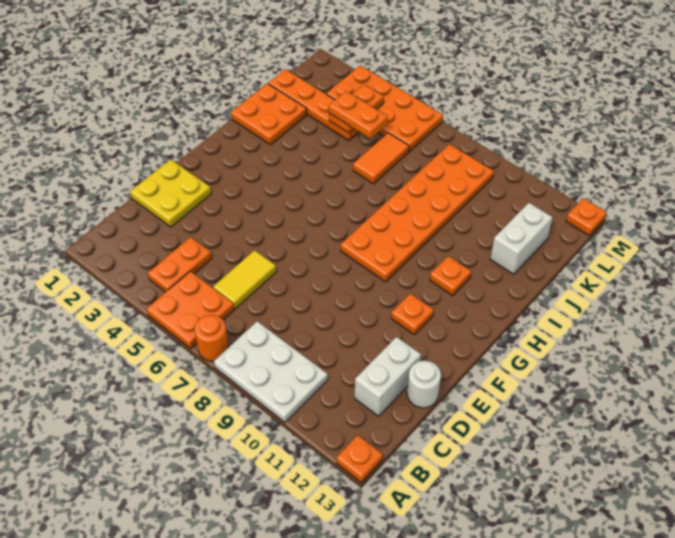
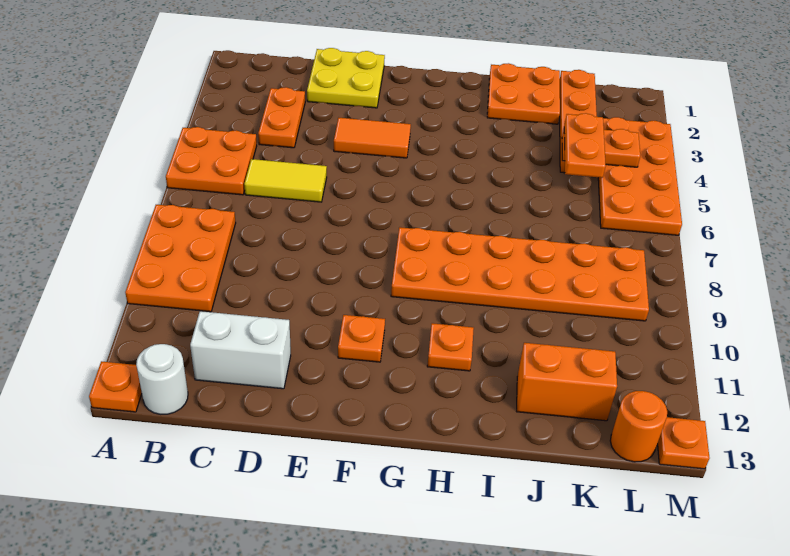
orange round brick A7 level 1 -> orange round brick L13 level 1
white plate A8:B10 level 1 -> orange plate A8:B10 level 1
orange plate B4:C4 level 1 -> orange plate C3:C4 level 1
white round brick D13 level 1 -> white round brick B13 level 1
orange tile J6:K6 level 1 -> orange tile E4:F4 level 1
white brick J12:K12 level 1 -> orange brick J12:K12 level 1

